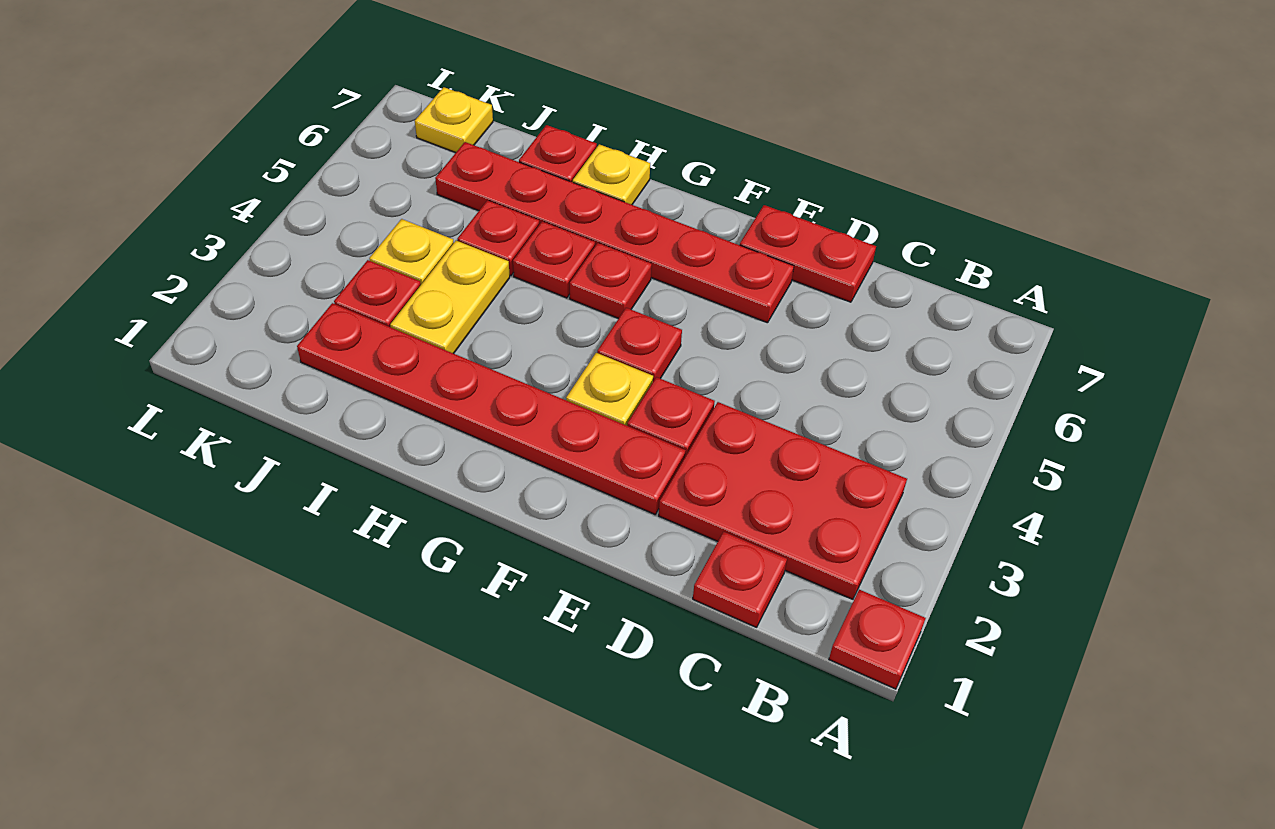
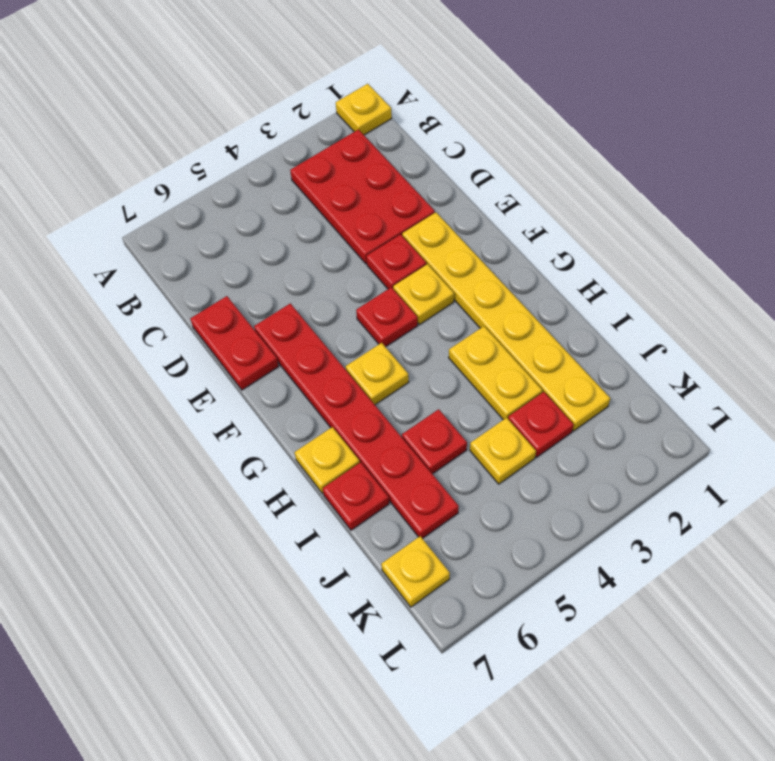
red plate A1 level 1 -> yellow plate A1 level 1
red plate C1 level 1 -> none
red plate E2:J2 level 1 -> yellow plate E2:J2 level 1
red plate G5 level 1 -> yellow plate G5 level 1
red plate H5 level 1 -> none
yellow plate I3:I4 level 1 -> yellow plate H3:I3 level 1

